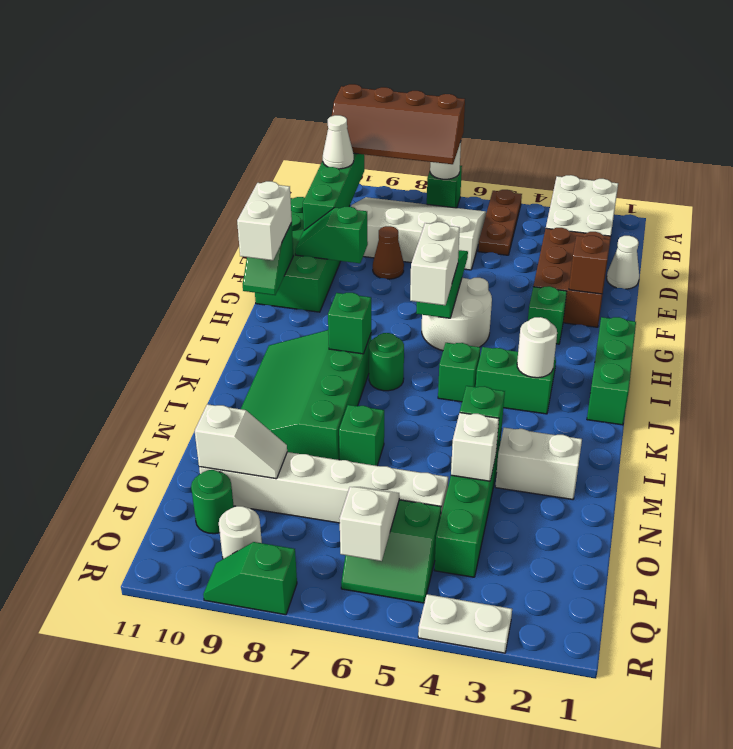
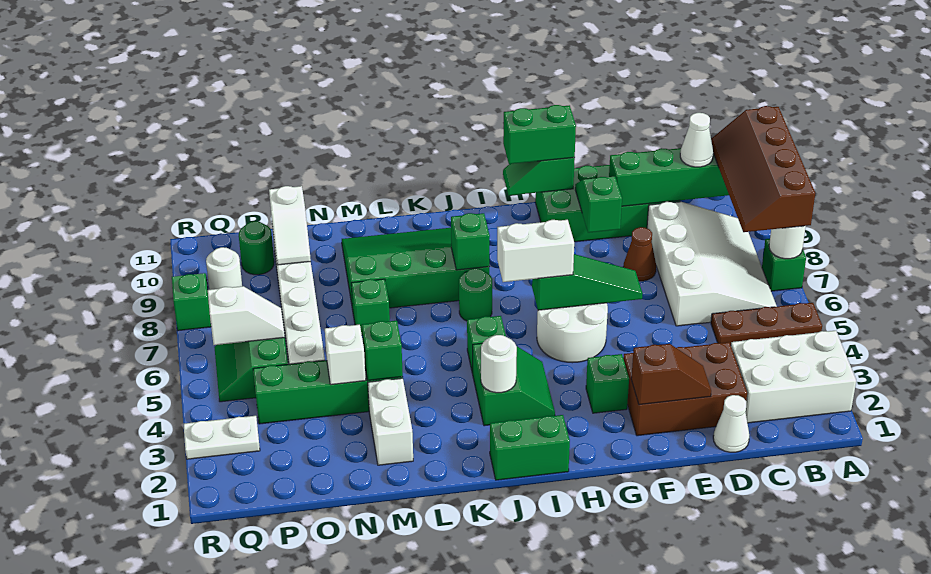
white brick G11:H11 level 3 -> green brick G11:H11 level 3
green brick H1:J1 level 1 -> green brick I1:J1 level 1
white plate R3:R4 level 1 -> white plate Q3:R3 level 1

